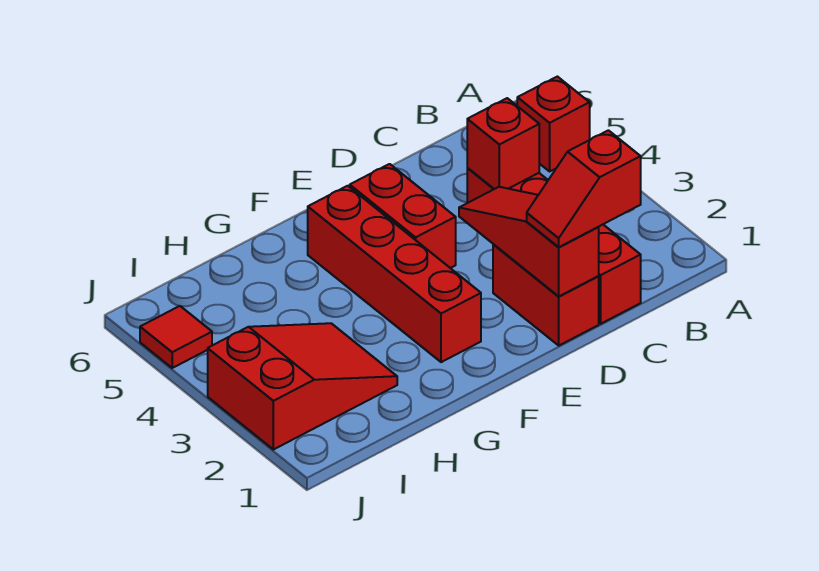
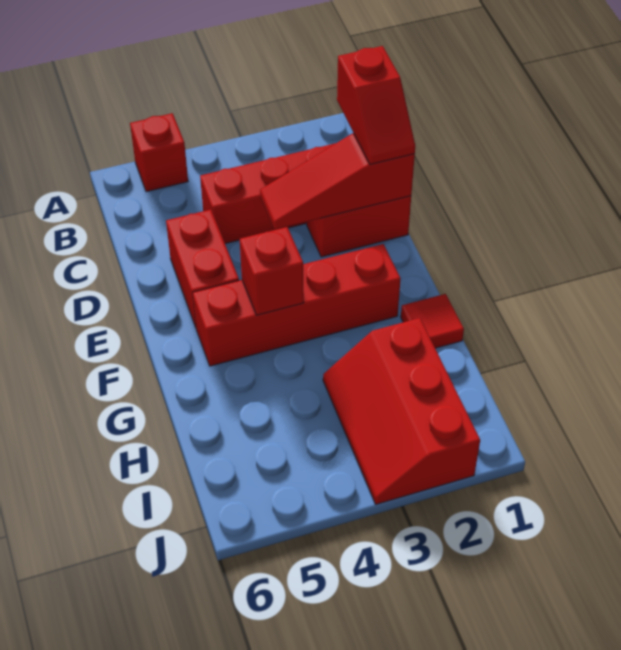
red brick C4 level 2 -> red brick F4 level 2
red brick E4:E5 level 1 -> red brick D5:E5 level 1
red slope H2:J3 level 1 top J -> red slope H2:J3 level 1 top 2
red tile J5 level 1 -> red tile G1 level 1

